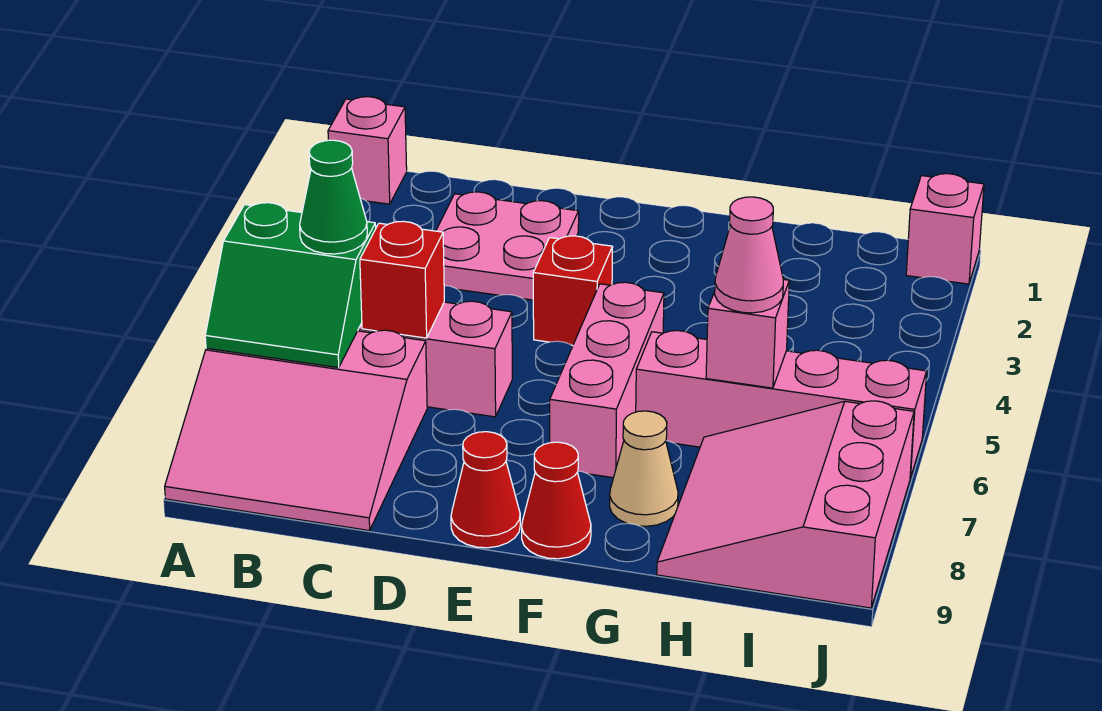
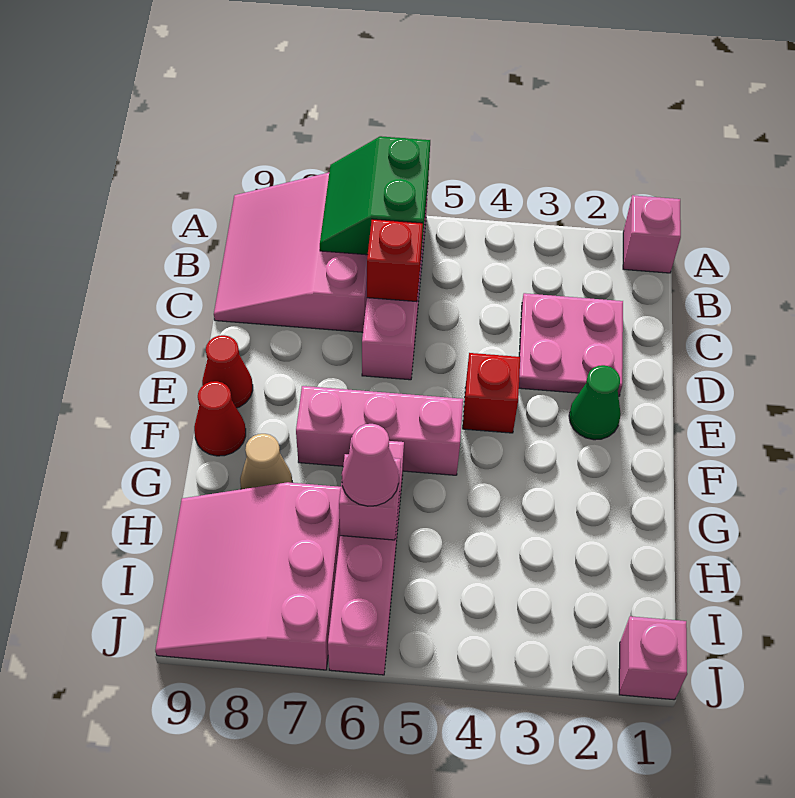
green cone B6 level 3 -> green cone E2 level 1
pink slope H7:J9 level 1 top J -> pink slope H7:J9 level 1 top 7

